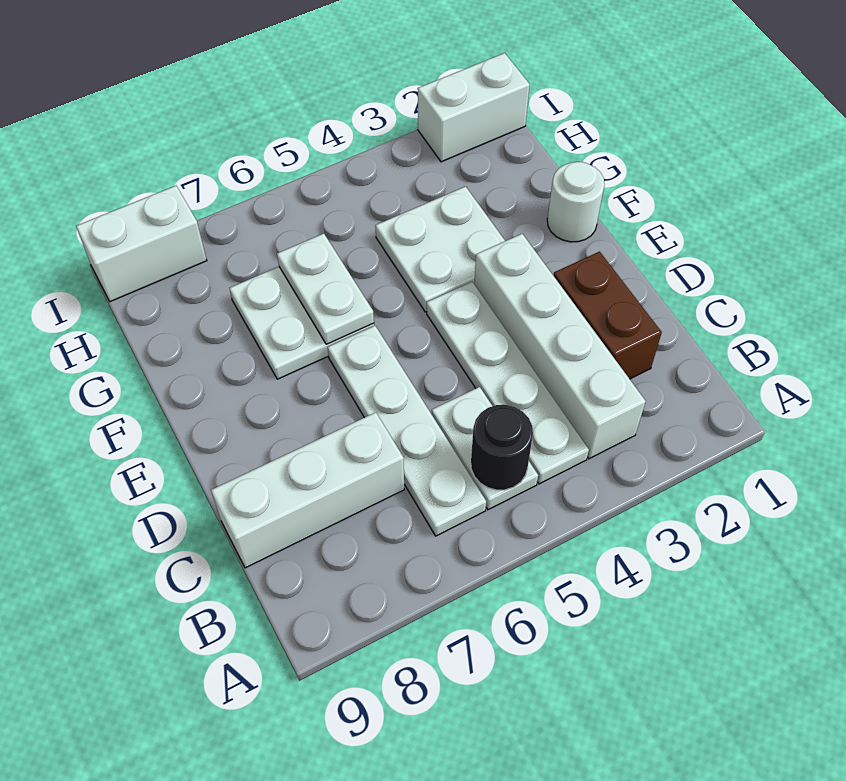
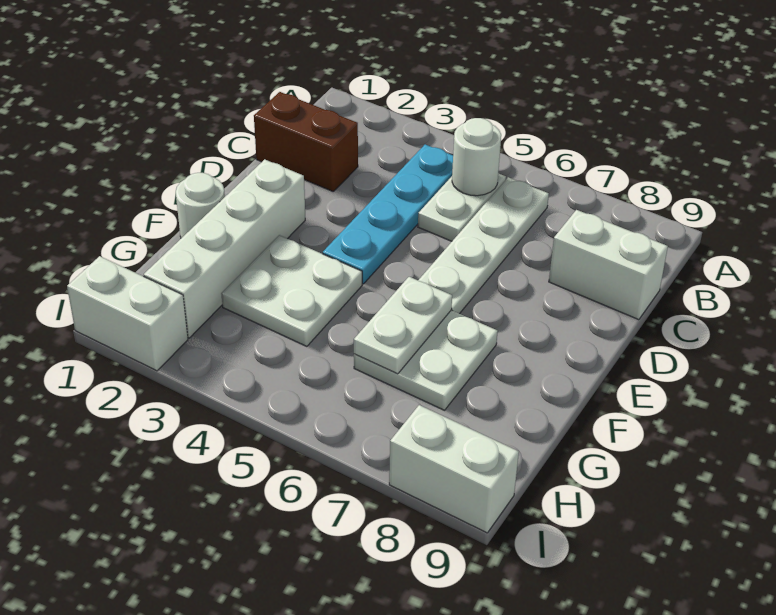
white brick B3:E3 level 1 -> white brick E2:H2 level 1
white plate B4:E4 level 1 -> cyan plate B4:E4 level 1
black round brick B5 level 2 -> white round brick B5 level 2
brown brick C2:D2 level 1 -> brown brick C1:C2 level 1
white brick C7:C9 level 1 -> white brick C8:C9 level 1

